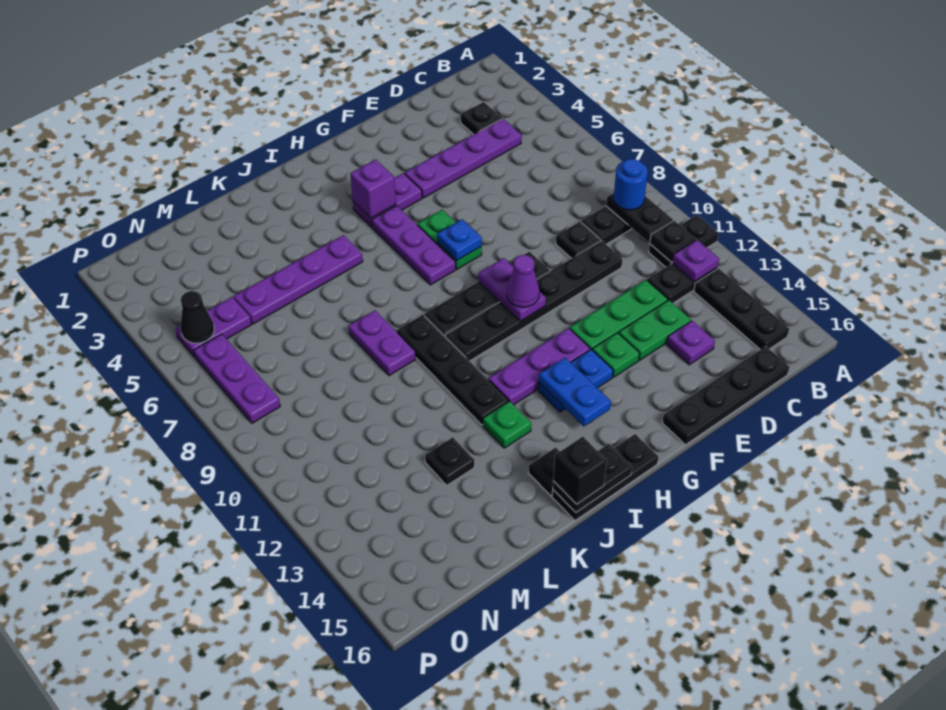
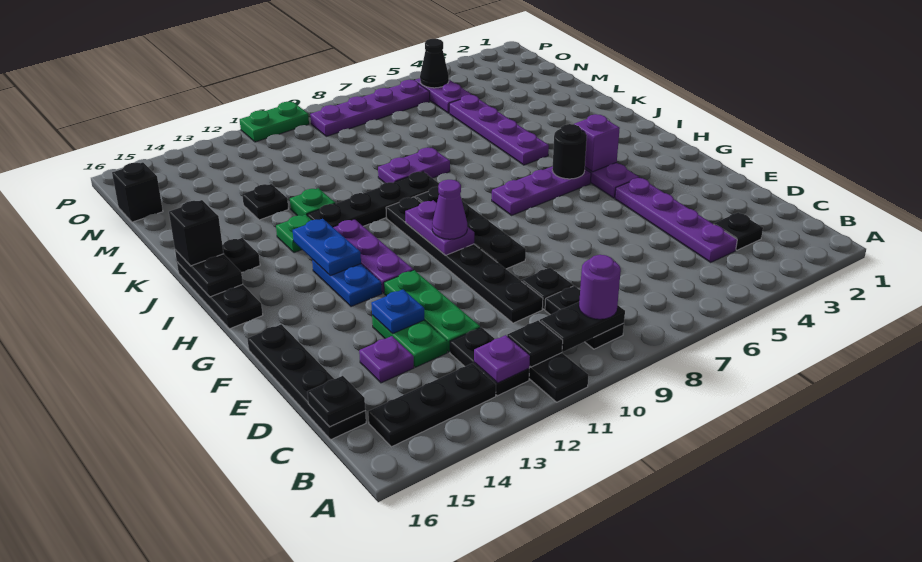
blue round brick B9 level 3 -> purple round brick B9 level 3
none -> black plate C16 level 2
green plate F13 level 1 -> green plate K12 level 1
green plate G6:G7 level 1 -> green plate P10:P11 level 1
blue plate G7 level 2 -> blue plate E13 level 2
purple plate G9:G10 level 2 -> purple plate G10:H10 level 2
none -> black round brick H5 level 2
blue plate H13:H14 level 2 -> blue plate H13:I13 level 2
none -> black brick N16 level 1
purple plate O6:O8 level 1 -> purple plate O6:O9 level 1

